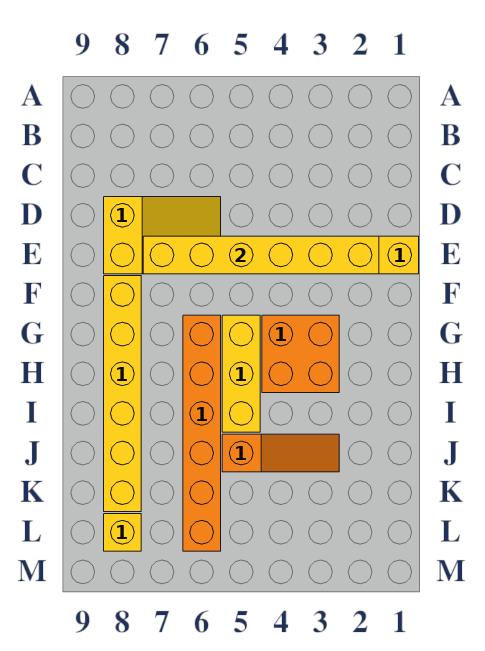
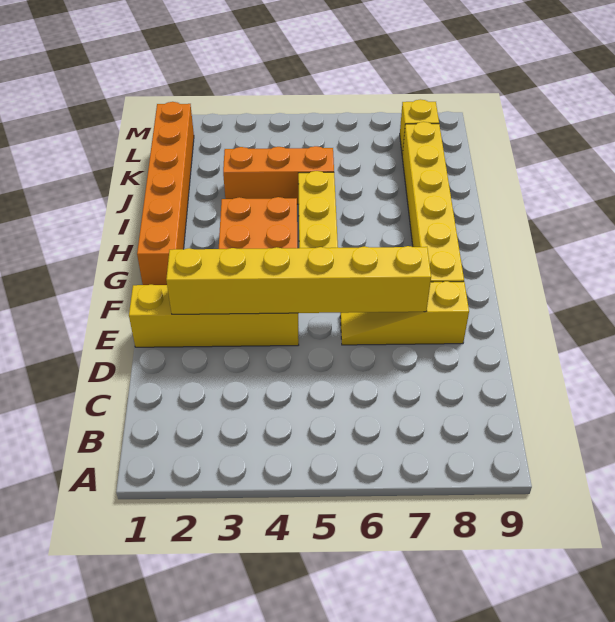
yellow slope D6:E8 level 1 top 8 -> yellow slope E6:E8 level 1 top 8
orange brick G6:L6 level 1 -> orange brick G1:L1 level 1
orange slope J3:J5 level 1 top 5 -> orange brick J3:J5 level 1

